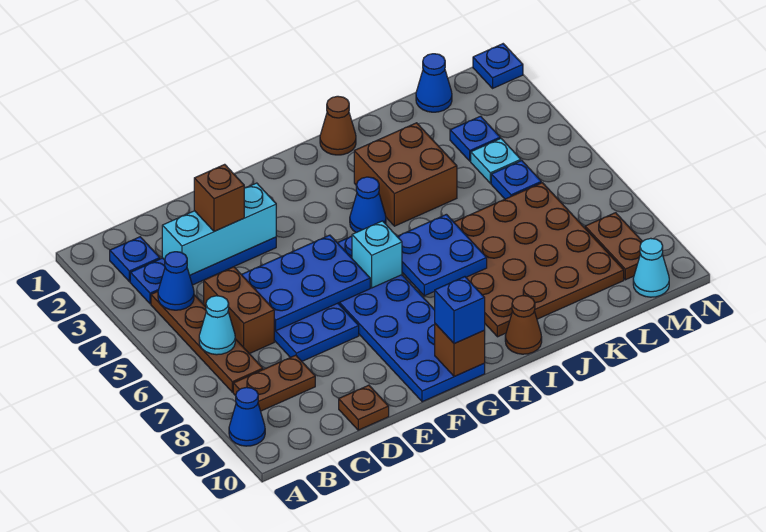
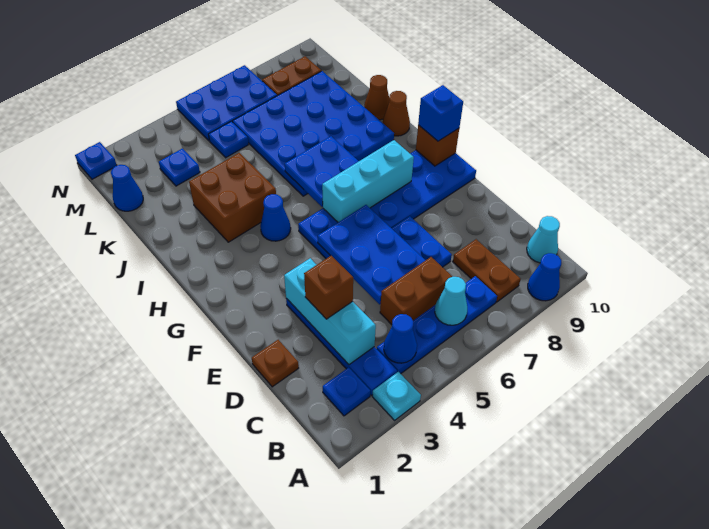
brown plate B4:B7 level 1 -> blue plate B4:B7 level 1
brown plate D10 level 1 -> brown plate D1 level 1
cyan brick G6 level 2 -> cyan brick G6:G8 level 2
brown cone I1 level 1 -> brown cone J10 level 1
brown plate I6:L9 level 1 -> blue plate I6:L9 level 1
cyan plate L4 level 1 -> cyan plate A3 level 1
none -> blue plate M5:N7 level 1
cyan cone M10 level 1 -> cyan cone B10 level 1

